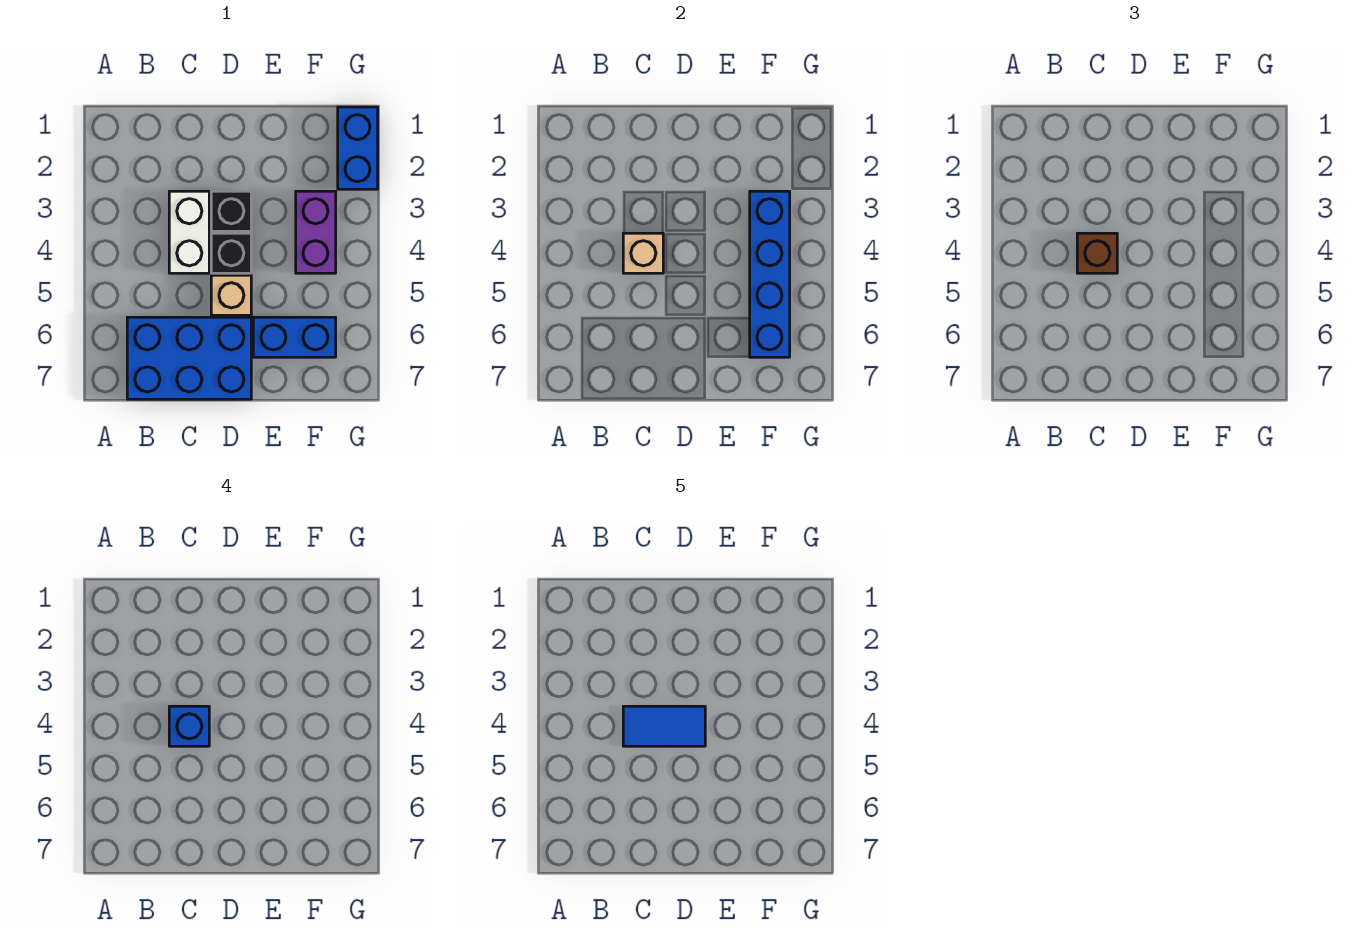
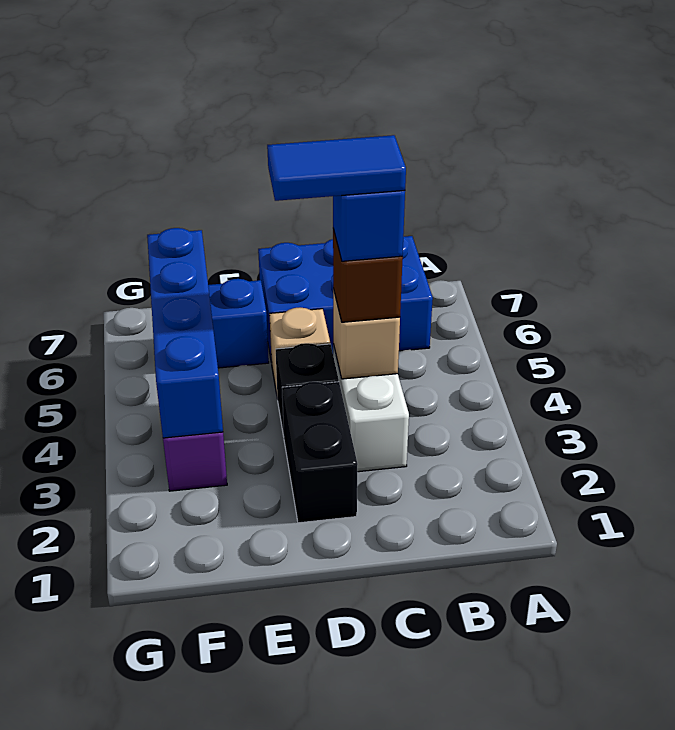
black brick D3 level 1 -> black brick D2:D3 level 1
blue brick G1:G2 level 1 -> none

